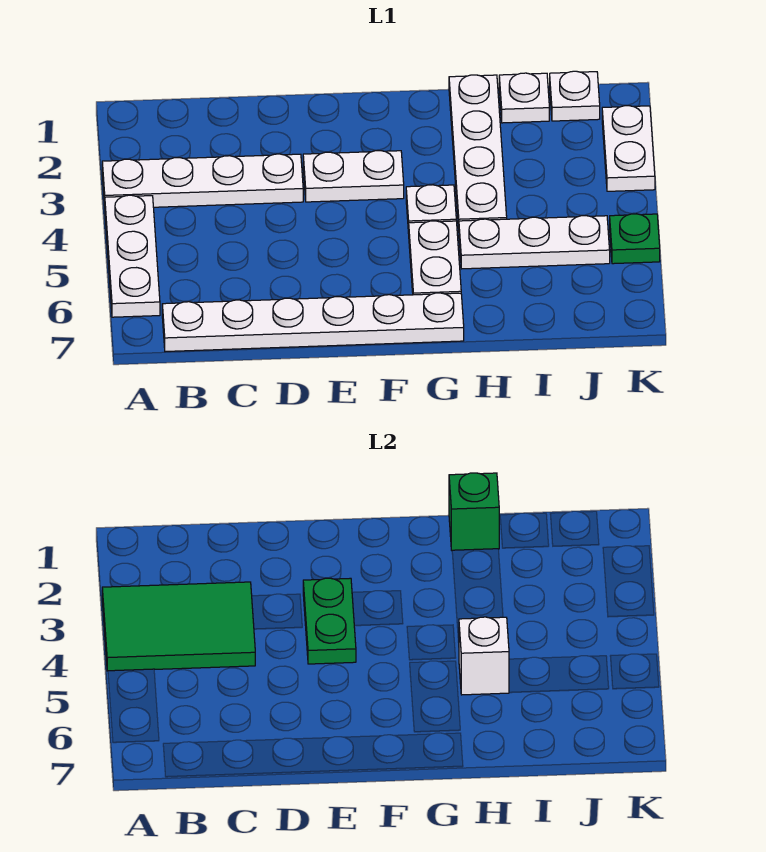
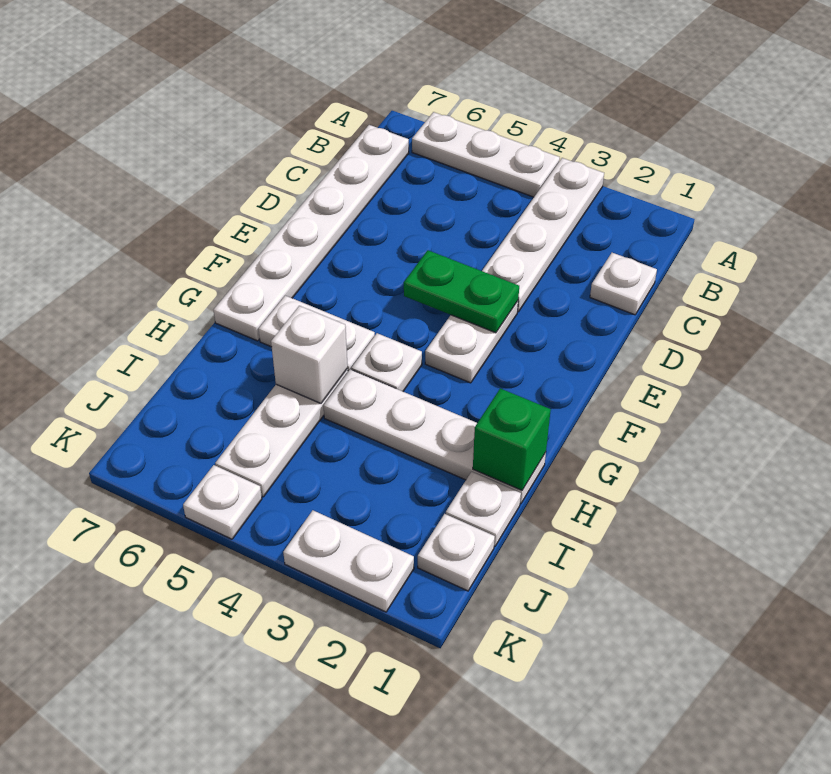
green tile A3:C4 level 2 -> none
none -> white plate C1 level 1
green plate K5 level 1 -> white plate K5 level 1

